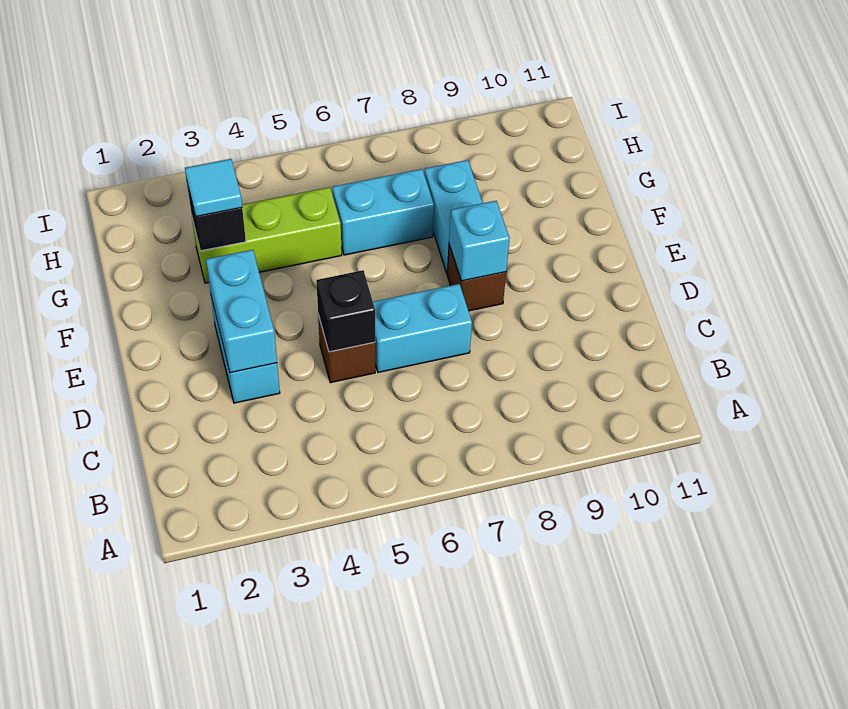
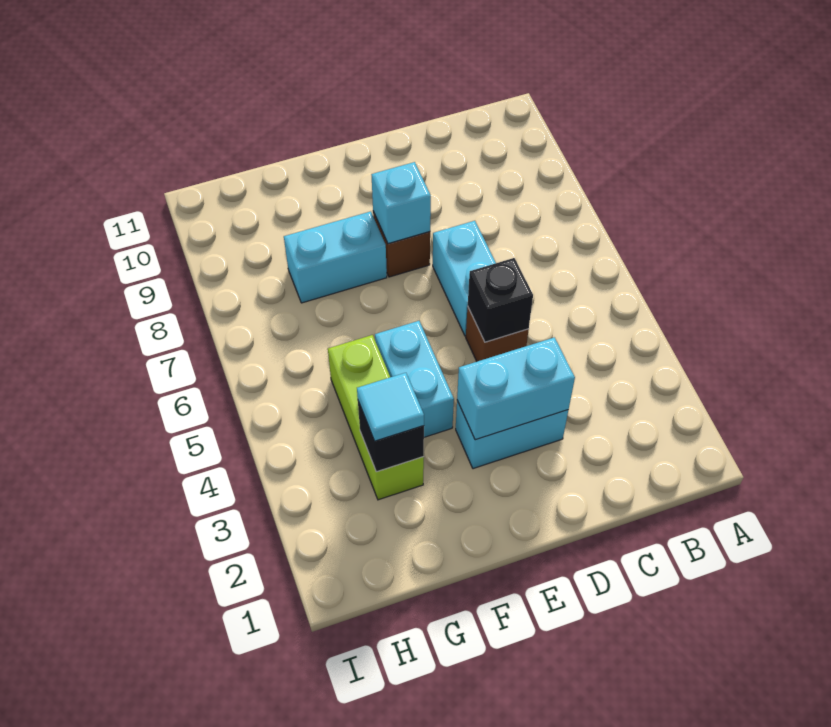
cyan brick G6:G7 level 1 -> cyan brick F4:F5 level 1

